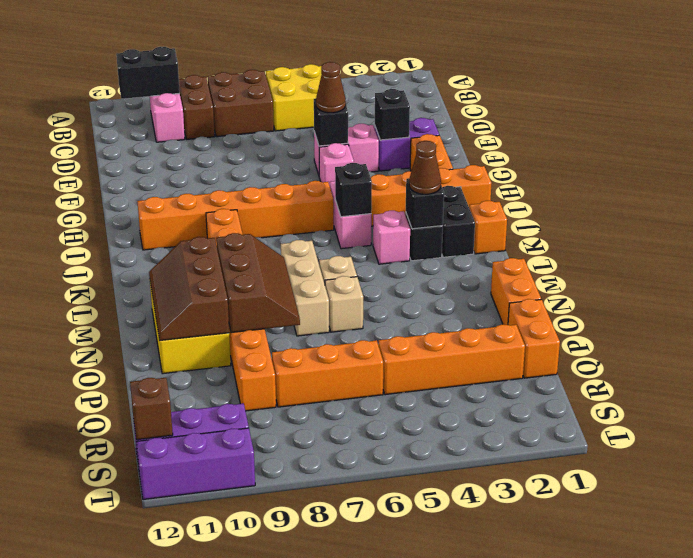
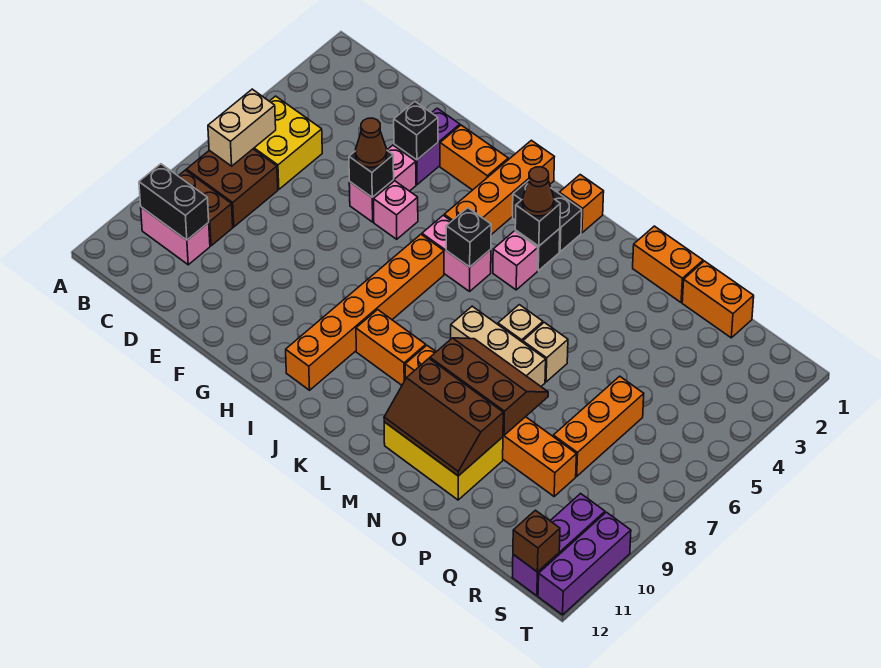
none -> tan brick B6:B7 level 2
black brick B10:B11 level 2 -> black brick B10:C10 level 2
orange brick Q2:Q5 level 1 -> none

